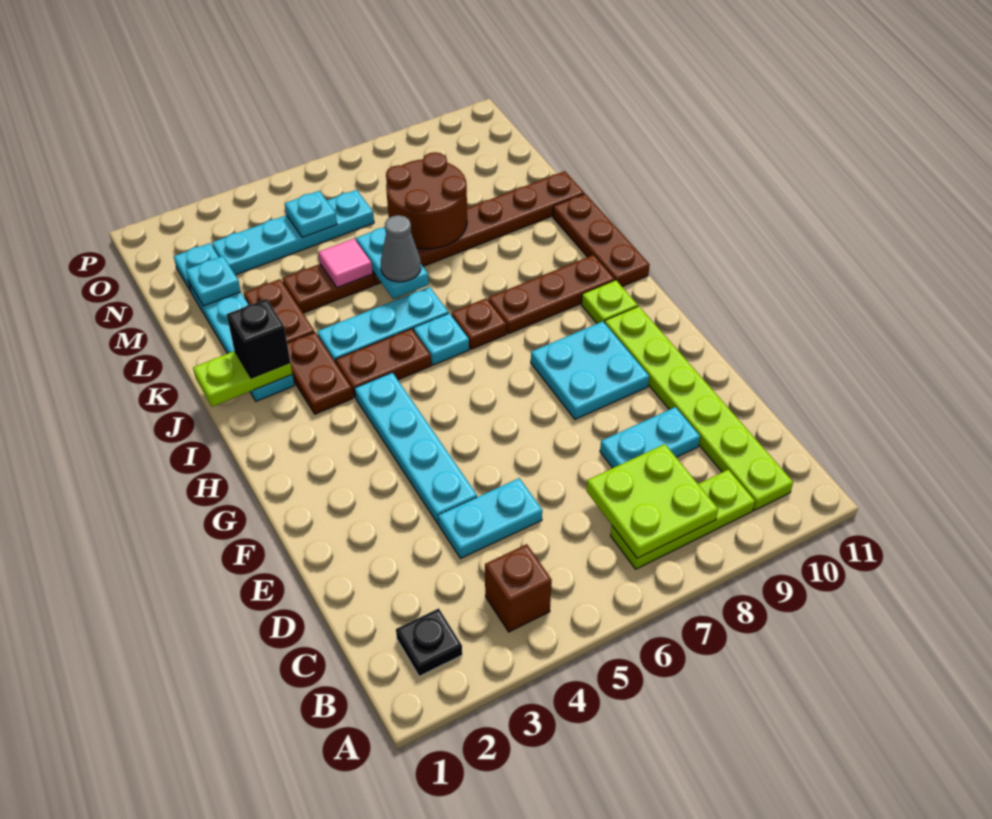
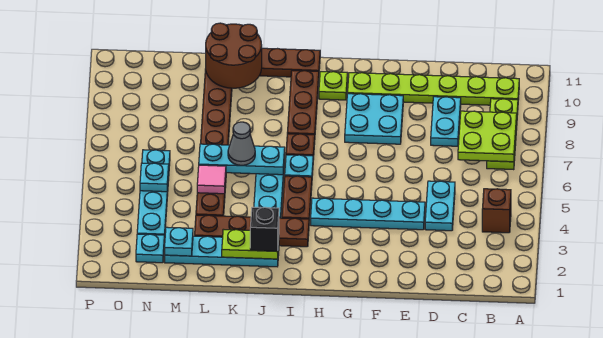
black plate B2 level 1 -> none
lime plate J1:J2 level 2 -> lime plate J2:K2 level 2
cyan plate K6:L6 level 2 -> cyan plate J6:L6 level 2
brown round brick L7:M8 level 2 -> brown round brick K10:L11 level 2

